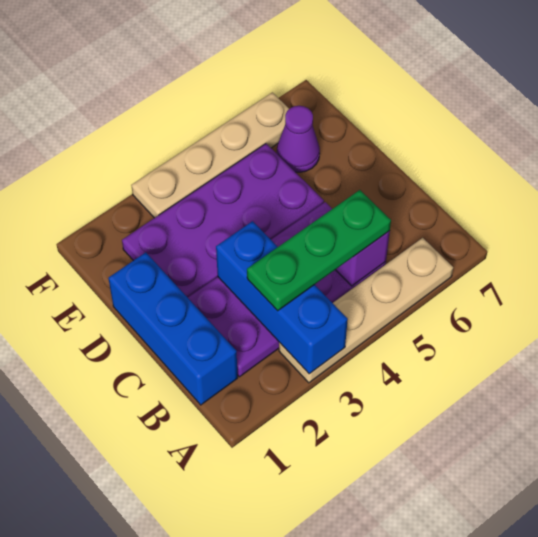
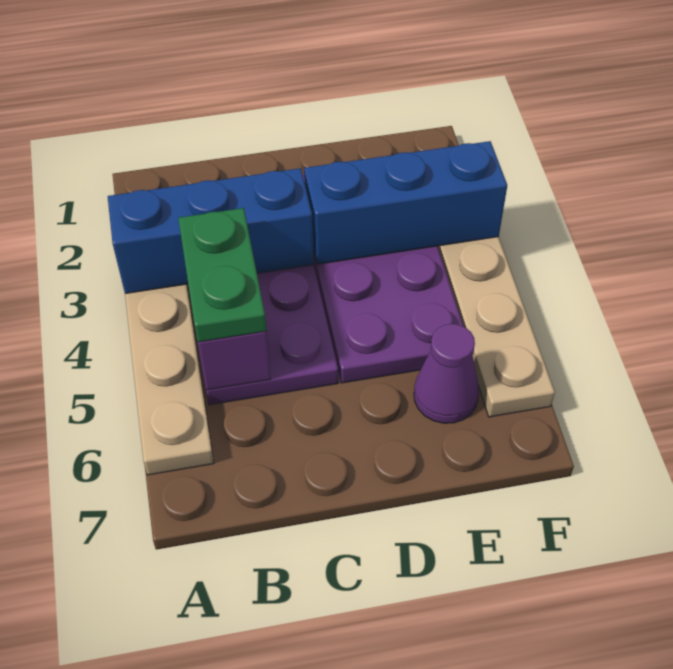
blue brick B1:D1 level 1 -> blue brick D3:F3 level 2
green plate B3:B5 level 3 -> green plate B4:B5 level 3

